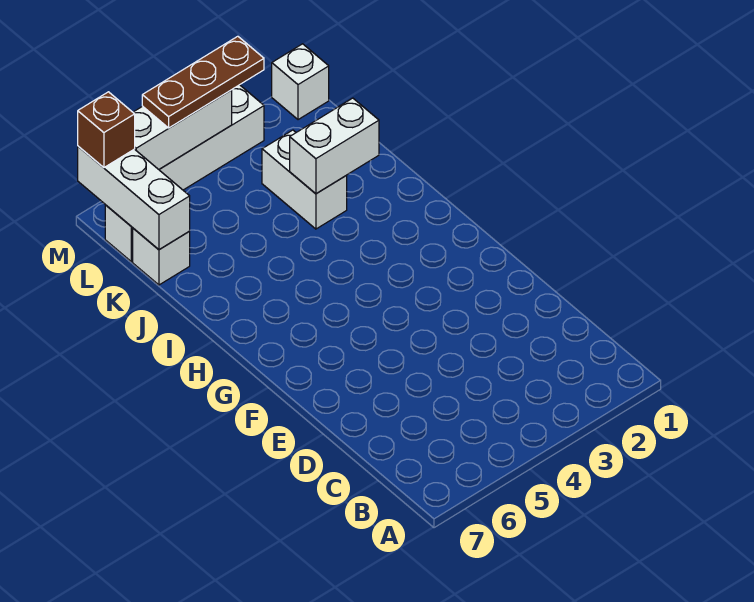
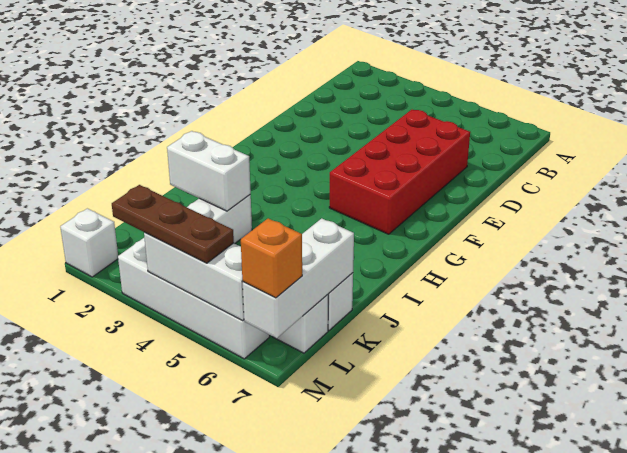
none -> red brick D5:G6 level 1
brown brick M7 level 3 -> orange brick M7 level 3

